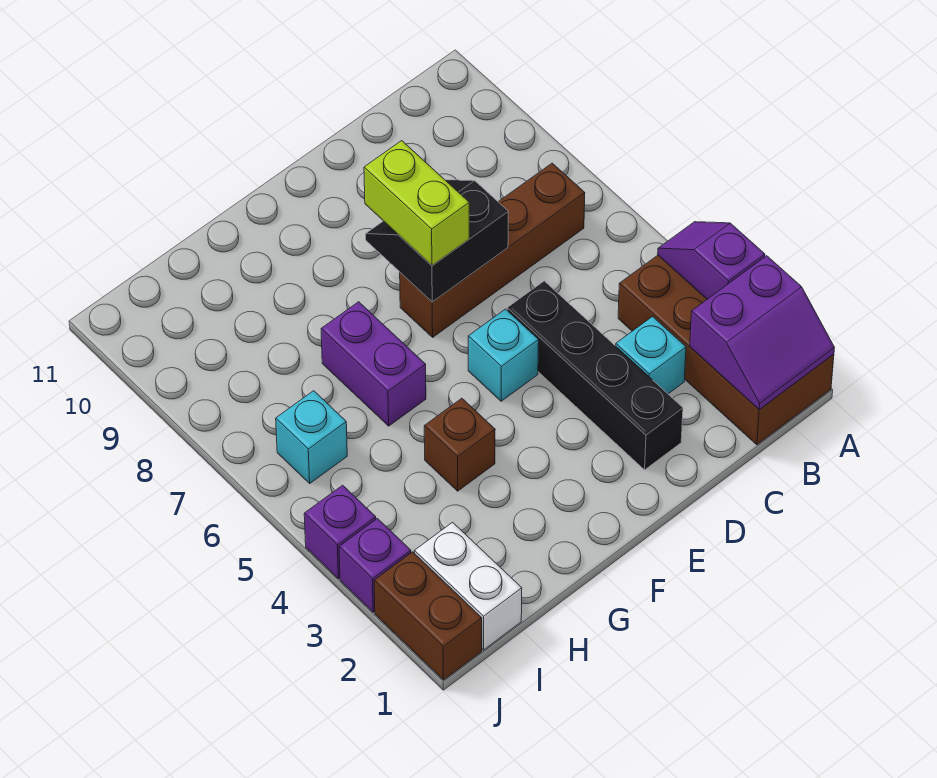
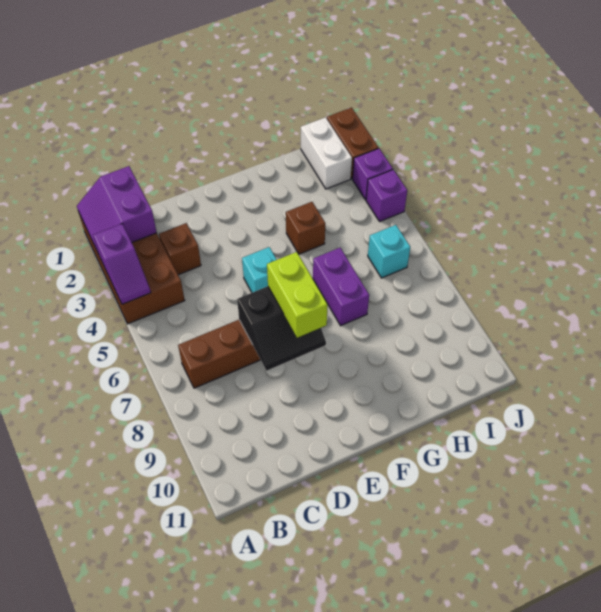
purple slope A1:B2 level 2 top 2 -> purple slope A1:B2 level 2 top B
cyan brick C3 level 1 -> brown brick C3 level 1
black brick D2:D5 level 1 -> none

